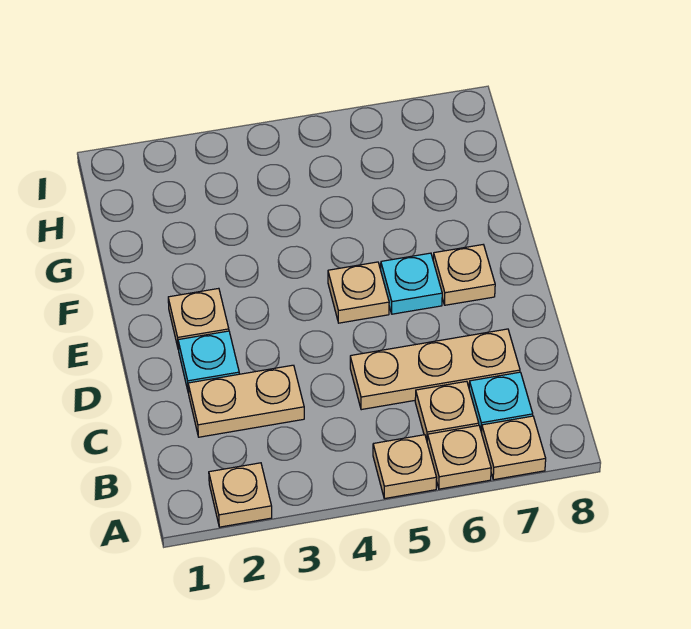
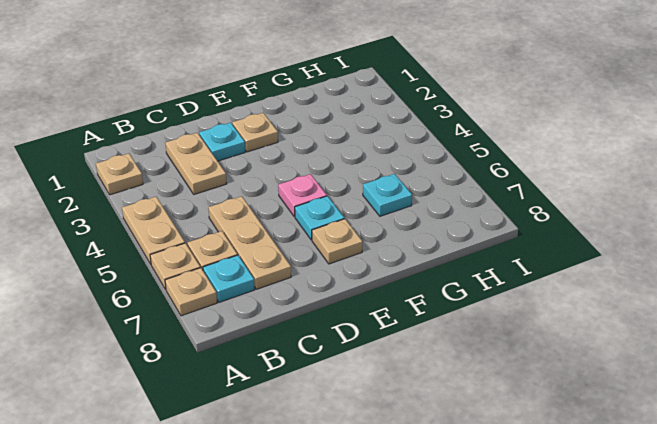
tan plate A5 level 1 -> tan plate A4:A5 level 1
tan plate E5 level 1 -> pink plate E5 level 1
none -> cyan plate G6 level 1

